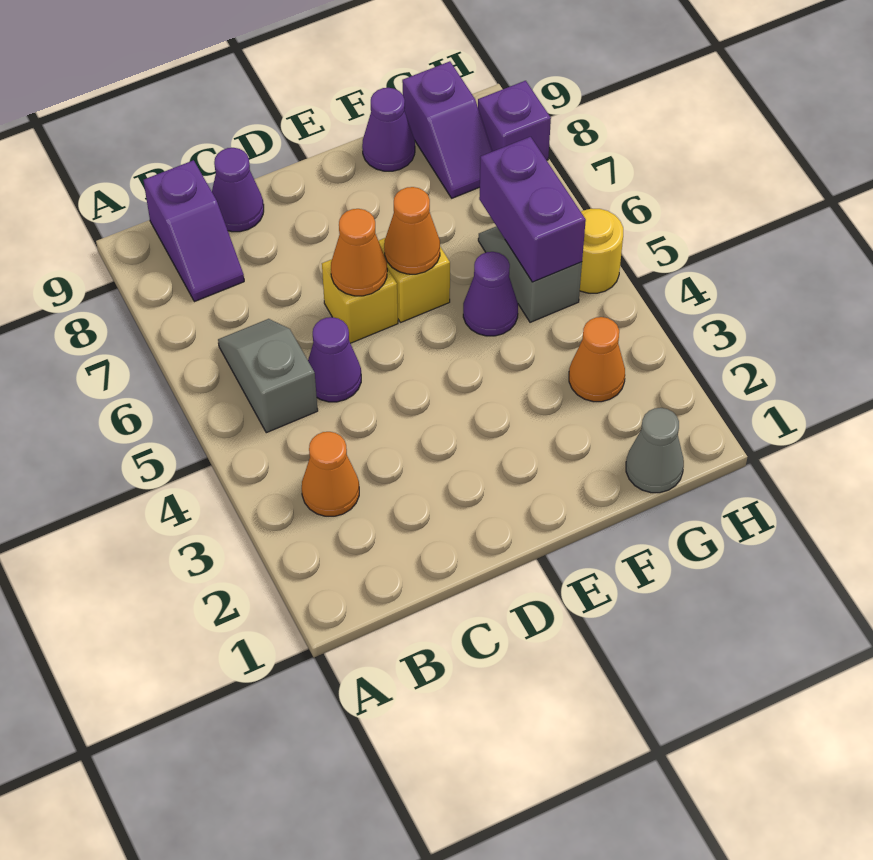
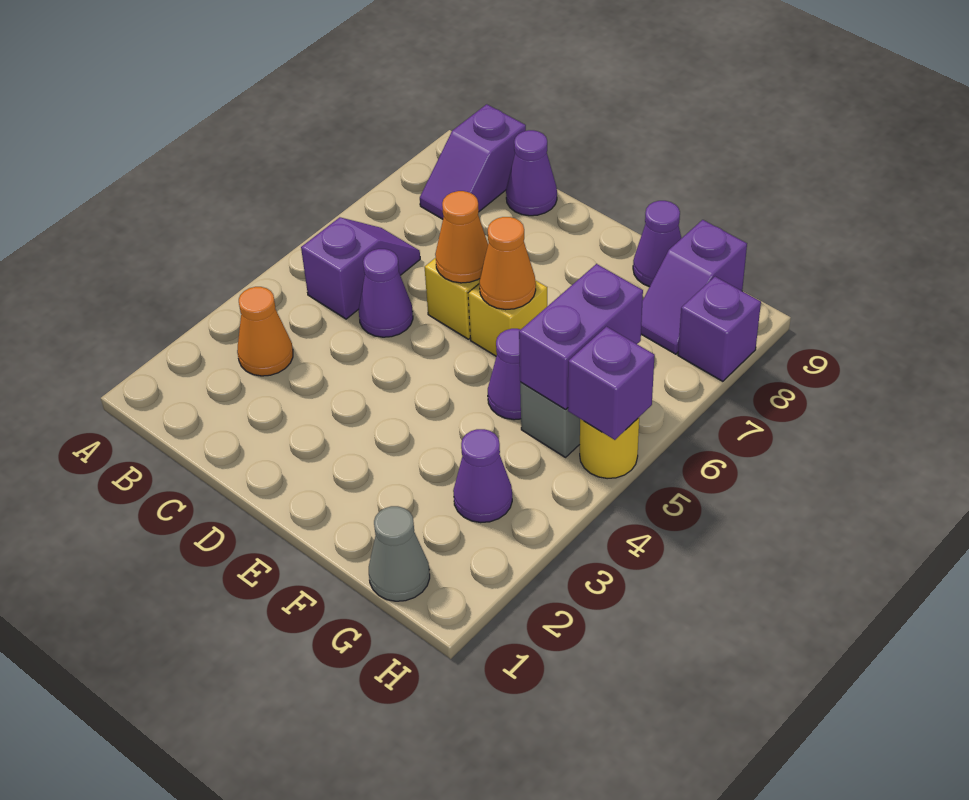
grey slope B5:B6 level 1 top 5 -> purple slope B5:B6 level 1 top 5
orange cone G3 level 1 -> purple cone G3 level 1
none -> purple brick H5 level 2

